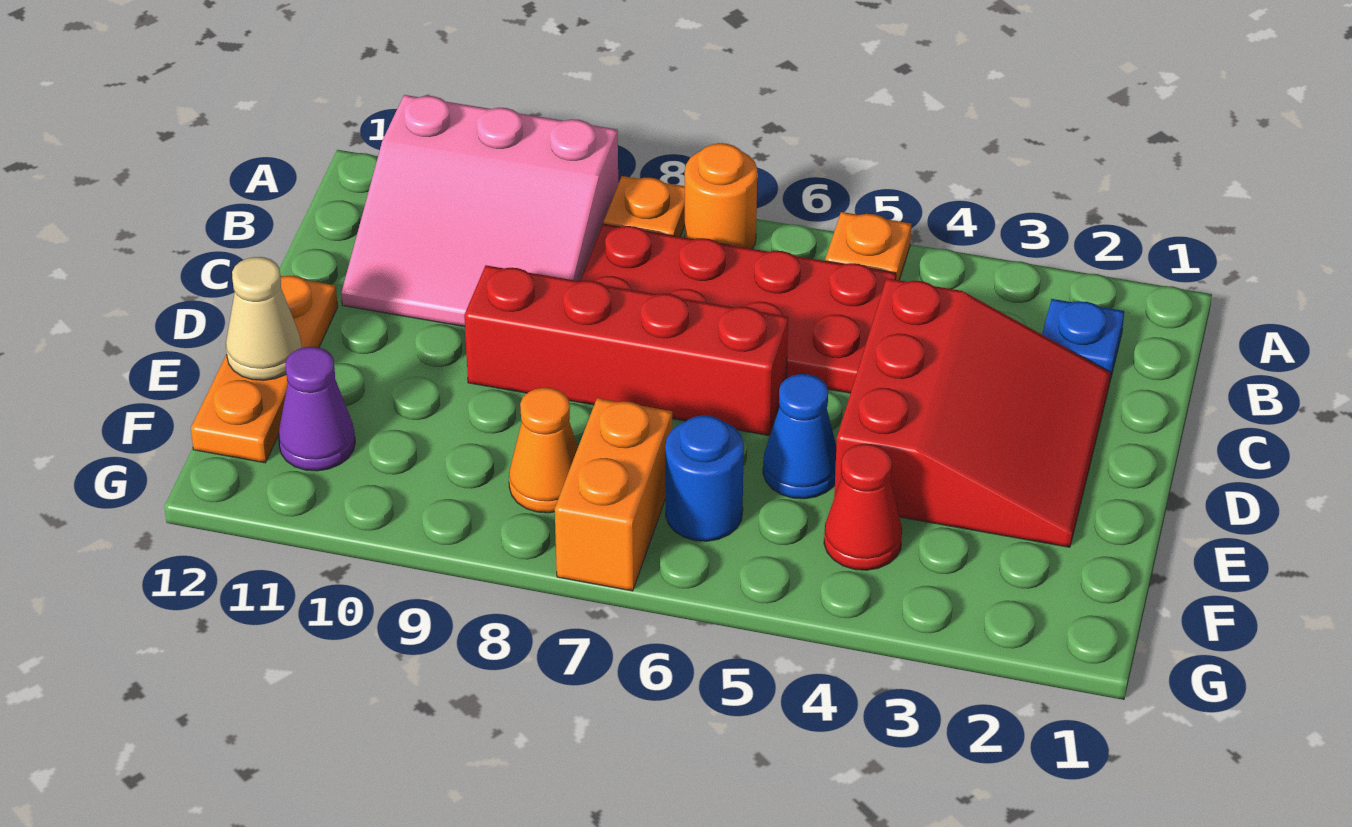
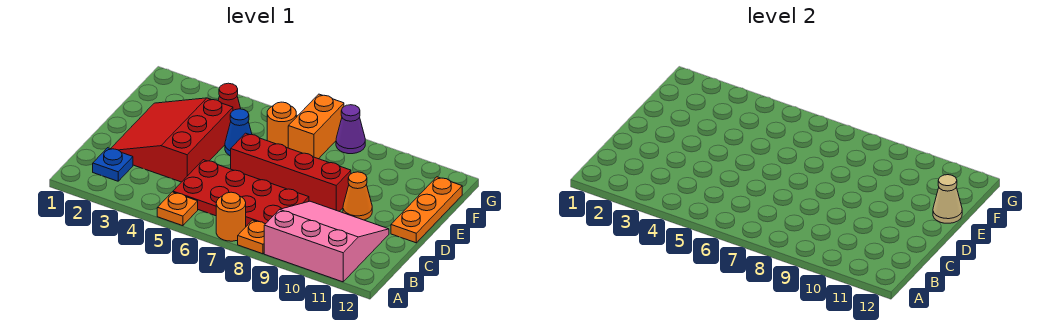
blue round brick F6 level 1 -> orange round brick F6 level 1
orange cone F8 level 1 -> orange cone D10 level 1
purple cone F11 level 1 -> purple cone G8 level 1

